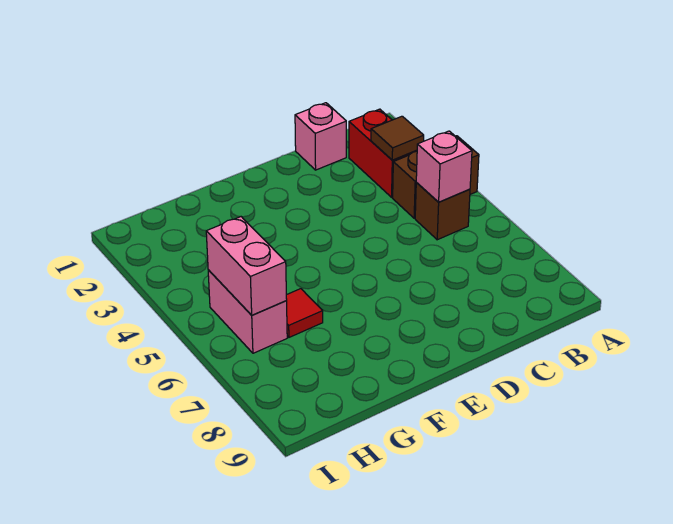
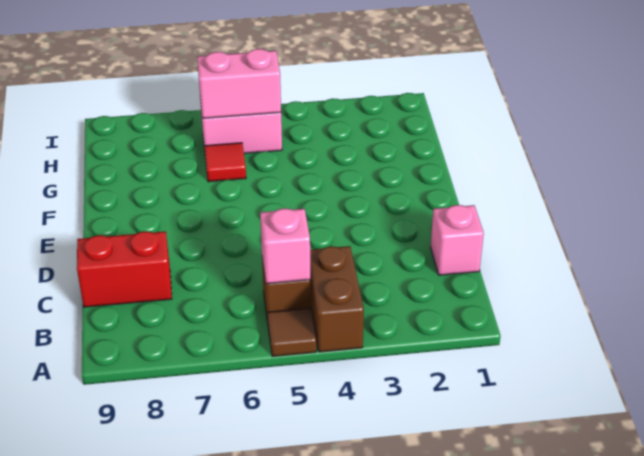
red brick B2:B3 level 1 -> red brick C8:C9 level 1
brown tile B3 level 2 -> brown tile A5 level 1

